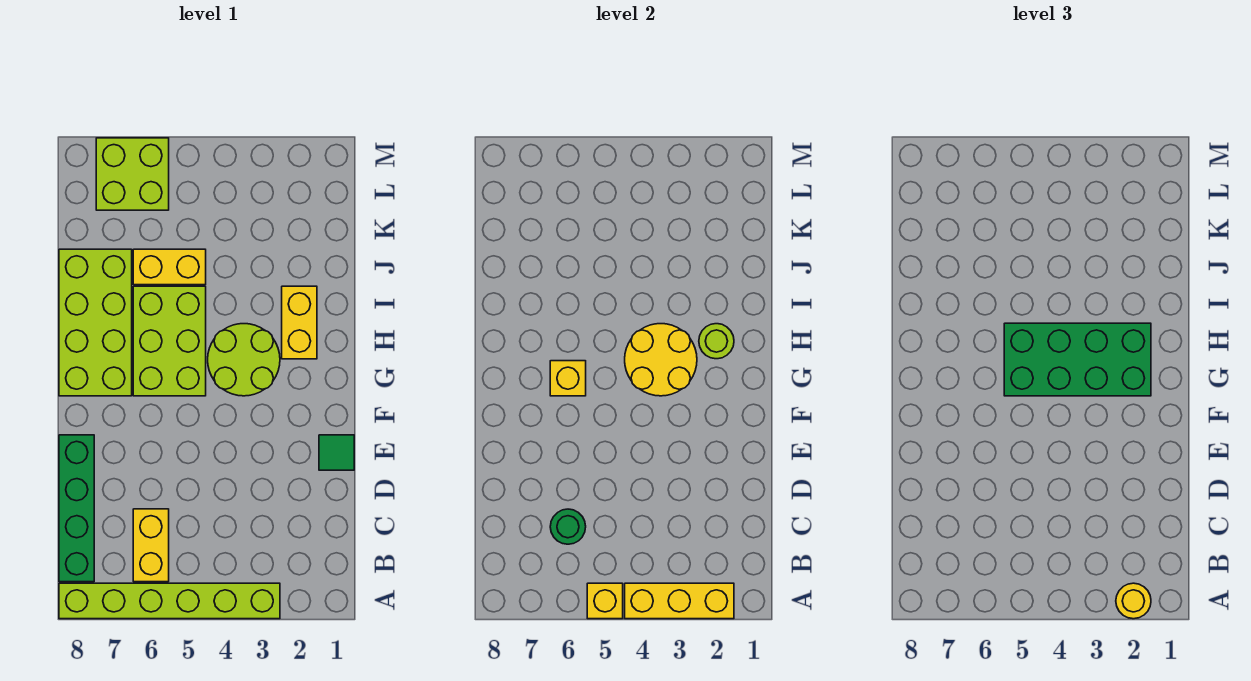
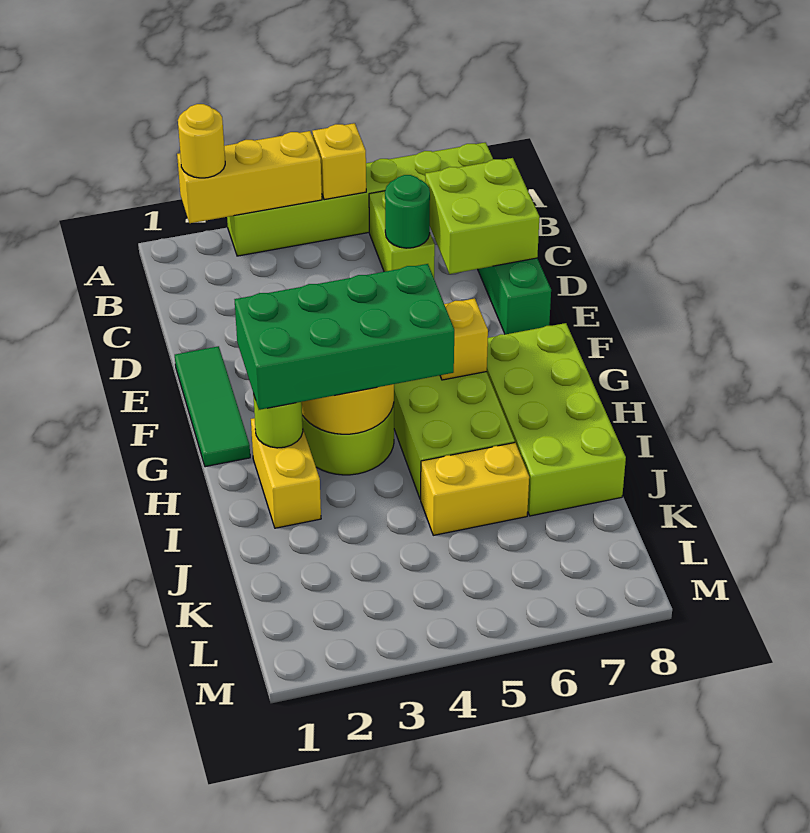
yellow brick B6:C6 level 1 -> lime brick B6:C6 level 1
green tile E1 level 1 -> green tile E1:G1 level 1
lime brick L6:M7 level 1 -> lime brick C7:D8 level 2

